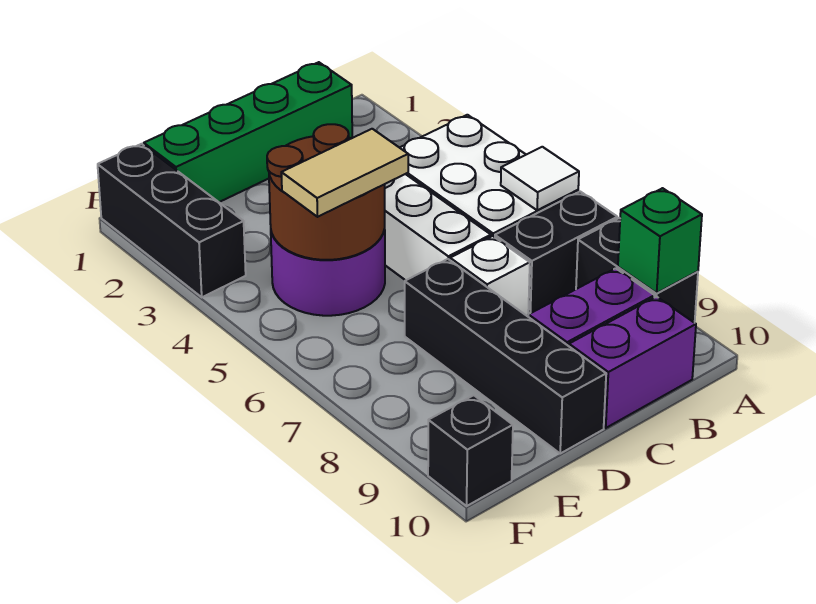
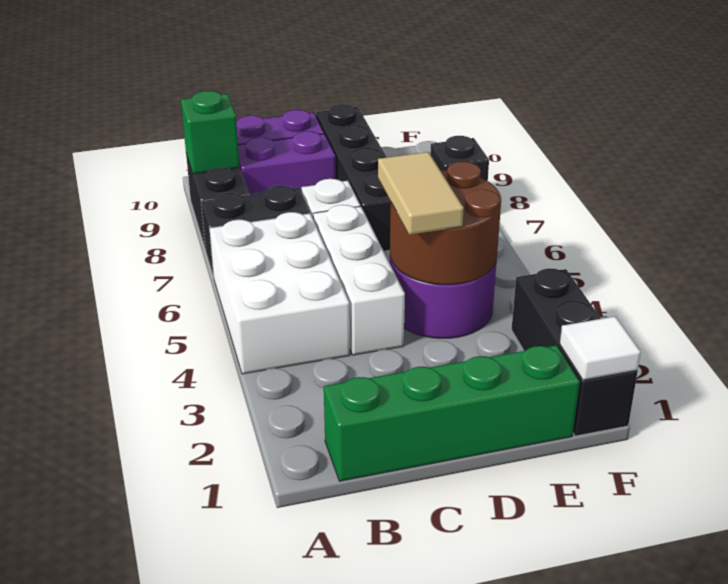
white tile A6 level 2 -> white tile F1 level 2
tan tile D5:E5 level 3 -> tan tile D4:D5 level 3
black brick F10 level 1 -> black brick F8 level 1

